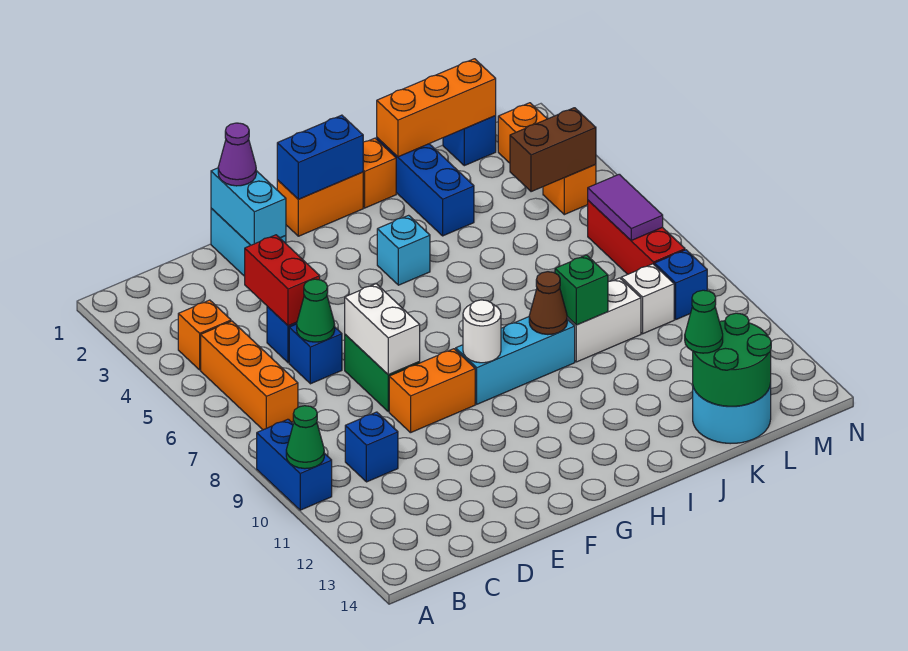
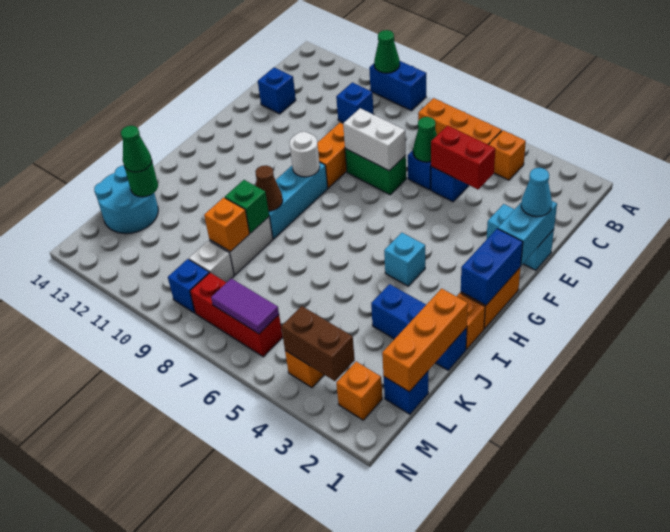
none -> blue brick D13 level 1
cyan brick E1:E2 level 2 -> cyan brick E1:F1 level 2
purple cone E1 level 3 -> cyan cone E1 level 3
none -> orange brick K9 level 2
green round brick K13:L14 level 2 -> green round brick K13 level 2
brown brick L4:M4 level 2 -> brown brick M3:M4 level 2

